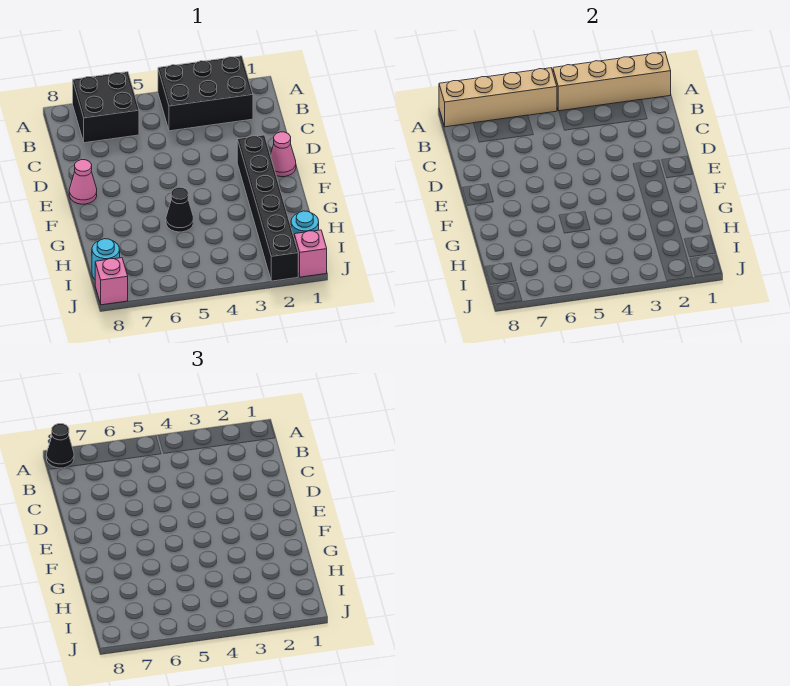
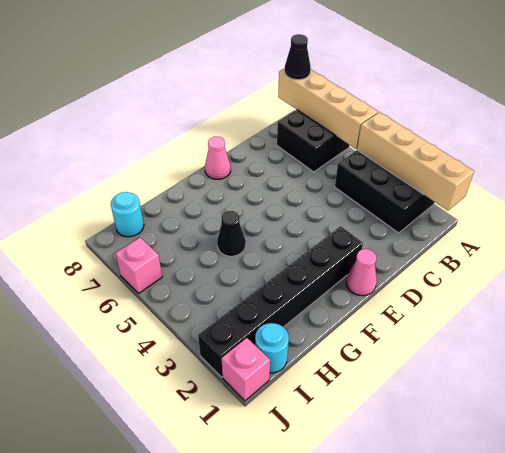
pink brick J8 level 1 -> pink brick J6 level 1

